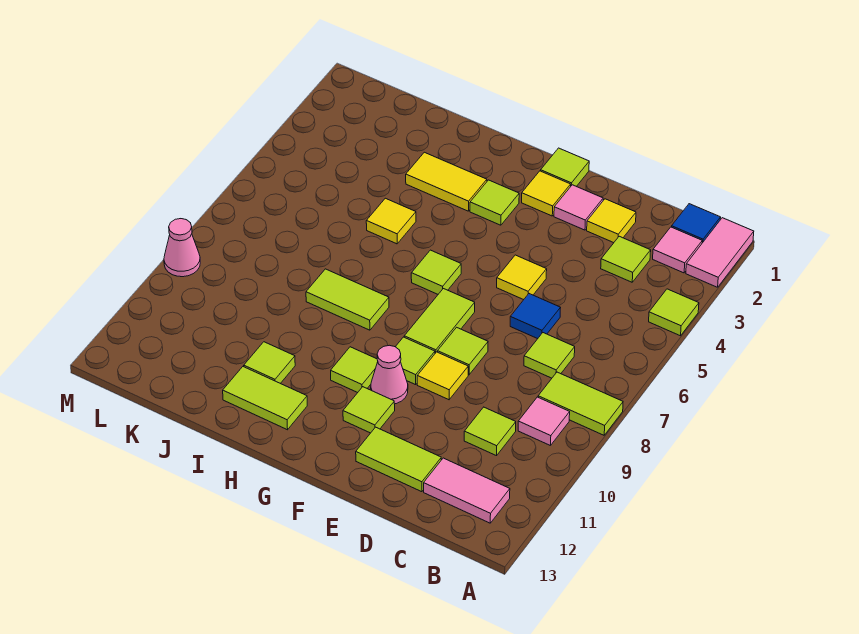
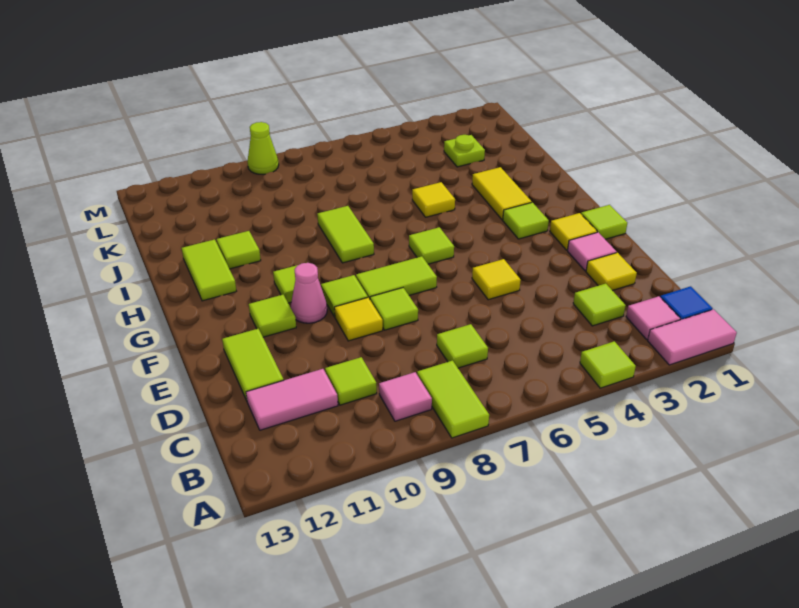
pink tile B12:C12 level 1 -> pink tile C11:C12 level 1
blue tile D6 level 1 -> none
none -> lime plate K3 level 1
pink cone M9 level 1 -> lime cone M9 level 1

